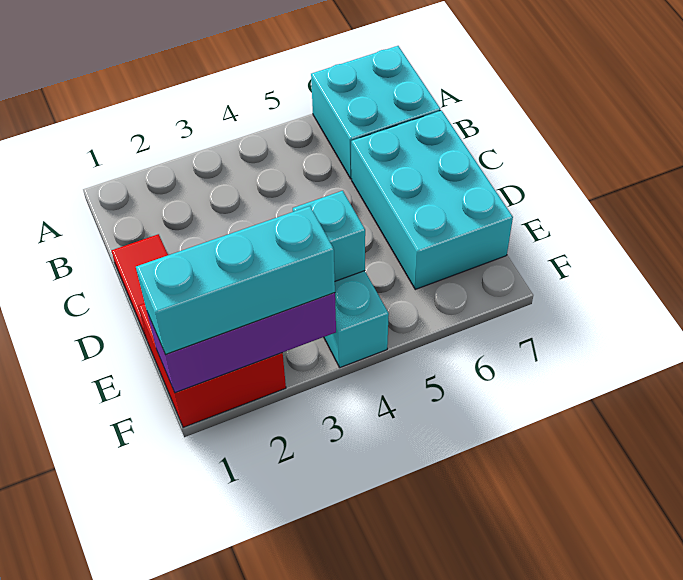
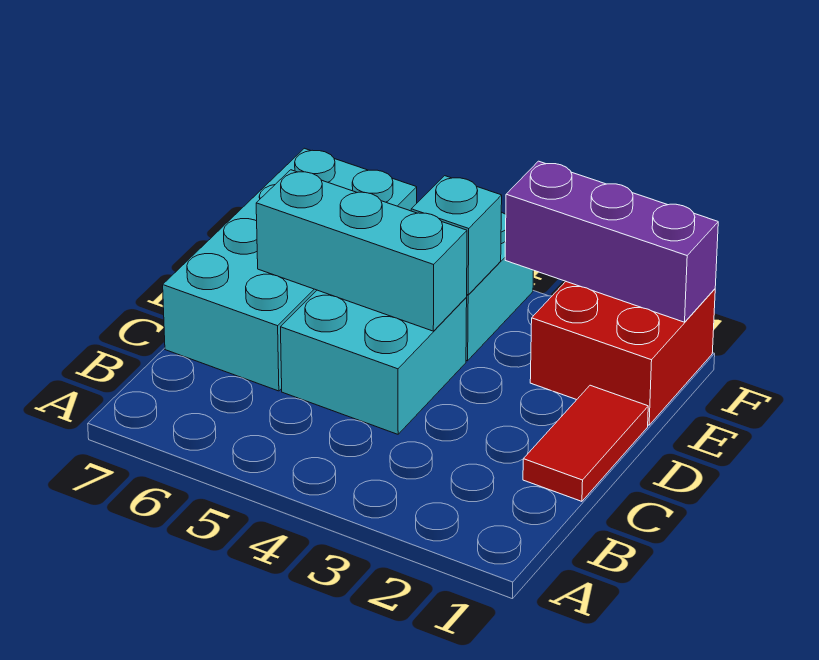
cyan brick A6:B7 level 1 -> cyan brick C4:D5 level 1
cyan brick C6:E7 level 1 -> cyan brick C6:F7 level 1
cyan brick F1:F3 level 3 -> cyan brick D4:D6 level 2

